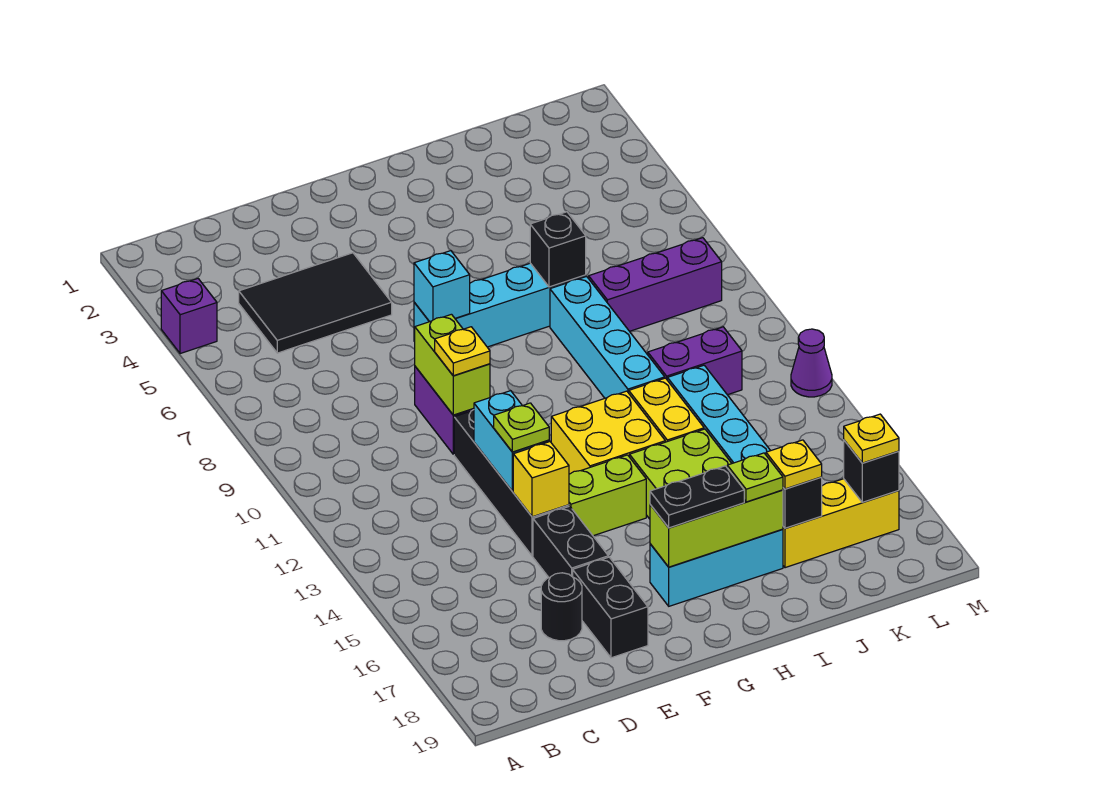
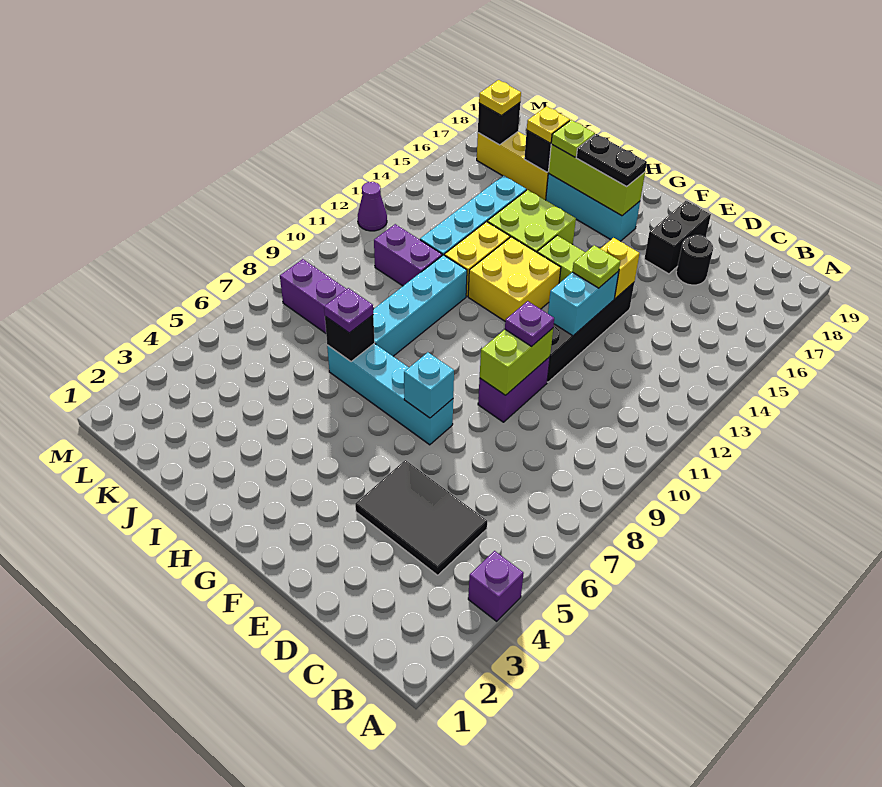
yellow plate E10 level 3 -> purple plate E10 level 3
black brick E15:E16 level 1 -> none
none -> purple plate I7 level 3

